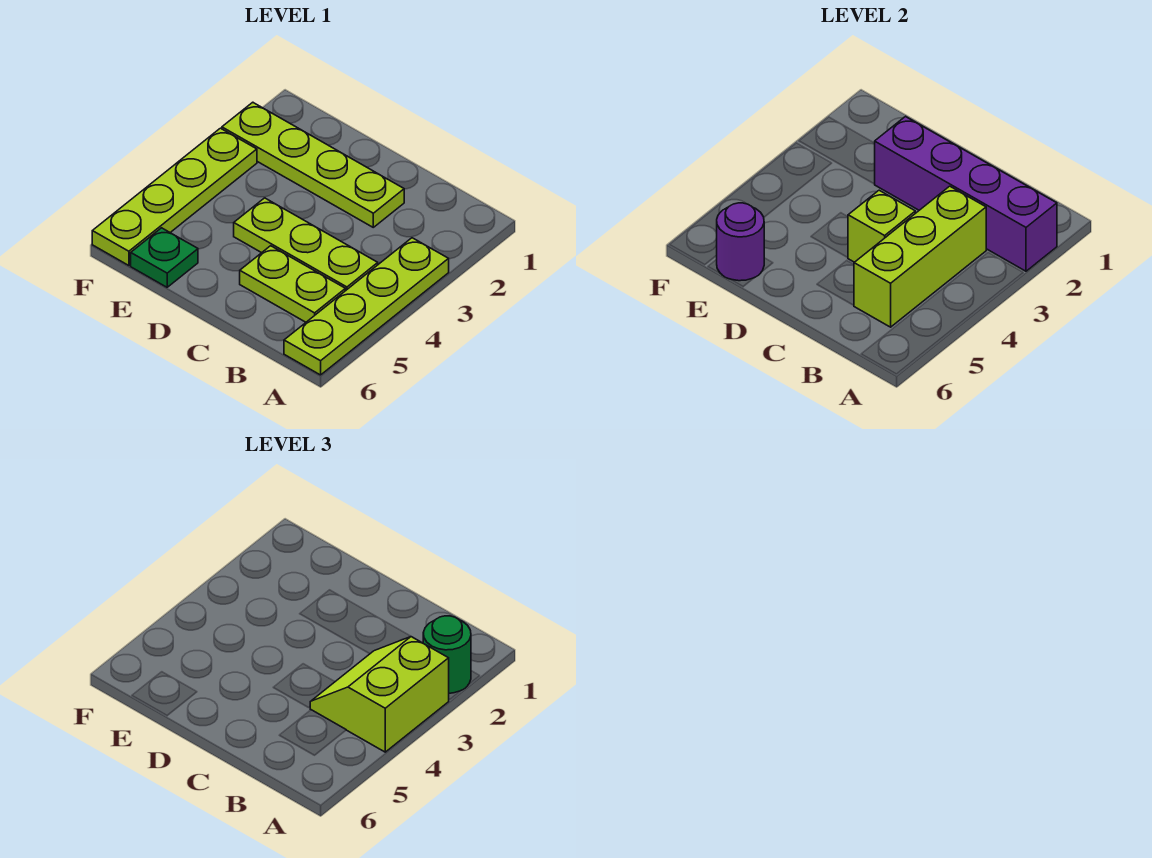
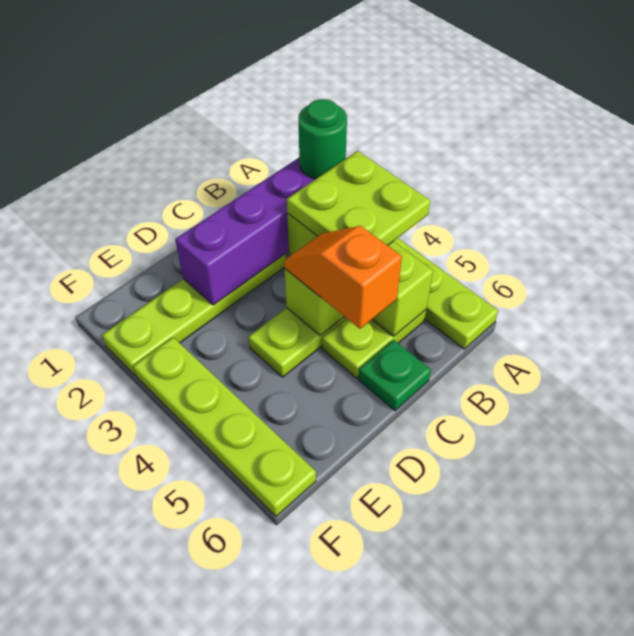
lime slope A3:B4 level 3 top A -> lime plate A3:B4 level 3
none -> orange slope C4:C5 level 3 top 5
green plate E6 level 1 -> green plate C6 level 1
purple round brick E6 level 2 -> none

